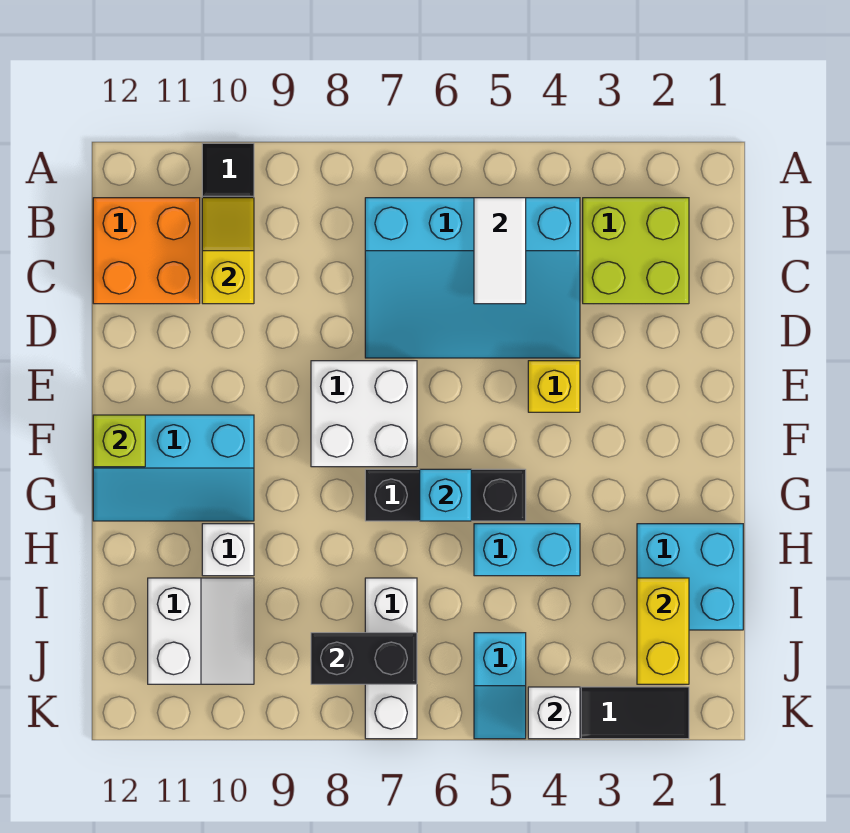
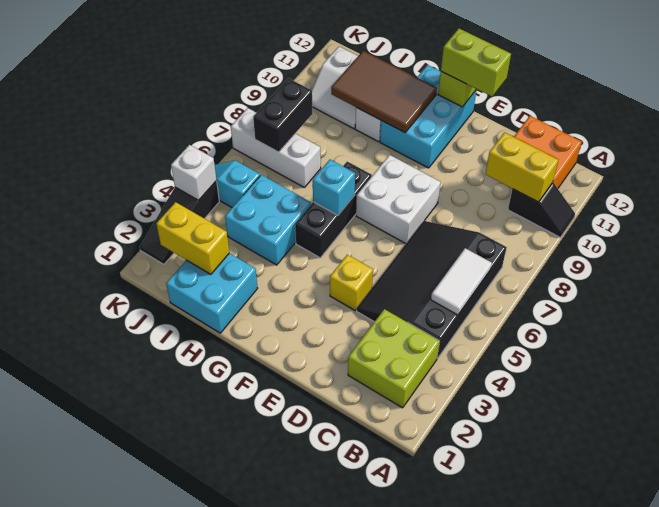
cyan slope B4:D7 level 1 top B -> black slope B4:D7 level 1 top B
white tile B5:C5 level 2 -> white tile B5:B6 level 2
yellow slope B10:C10 level 2 top C -> yellow brick B10:C10 level 2
none -> lime brick E12:F12 level 3
cyan slope F10:G12 level 1 top F -> cyan brick F10:G12 level 1
none -> brown tile G10:I11 level 2
cyan brick H4:H5 level 1 -> cyan brick H4:I5 level 1

